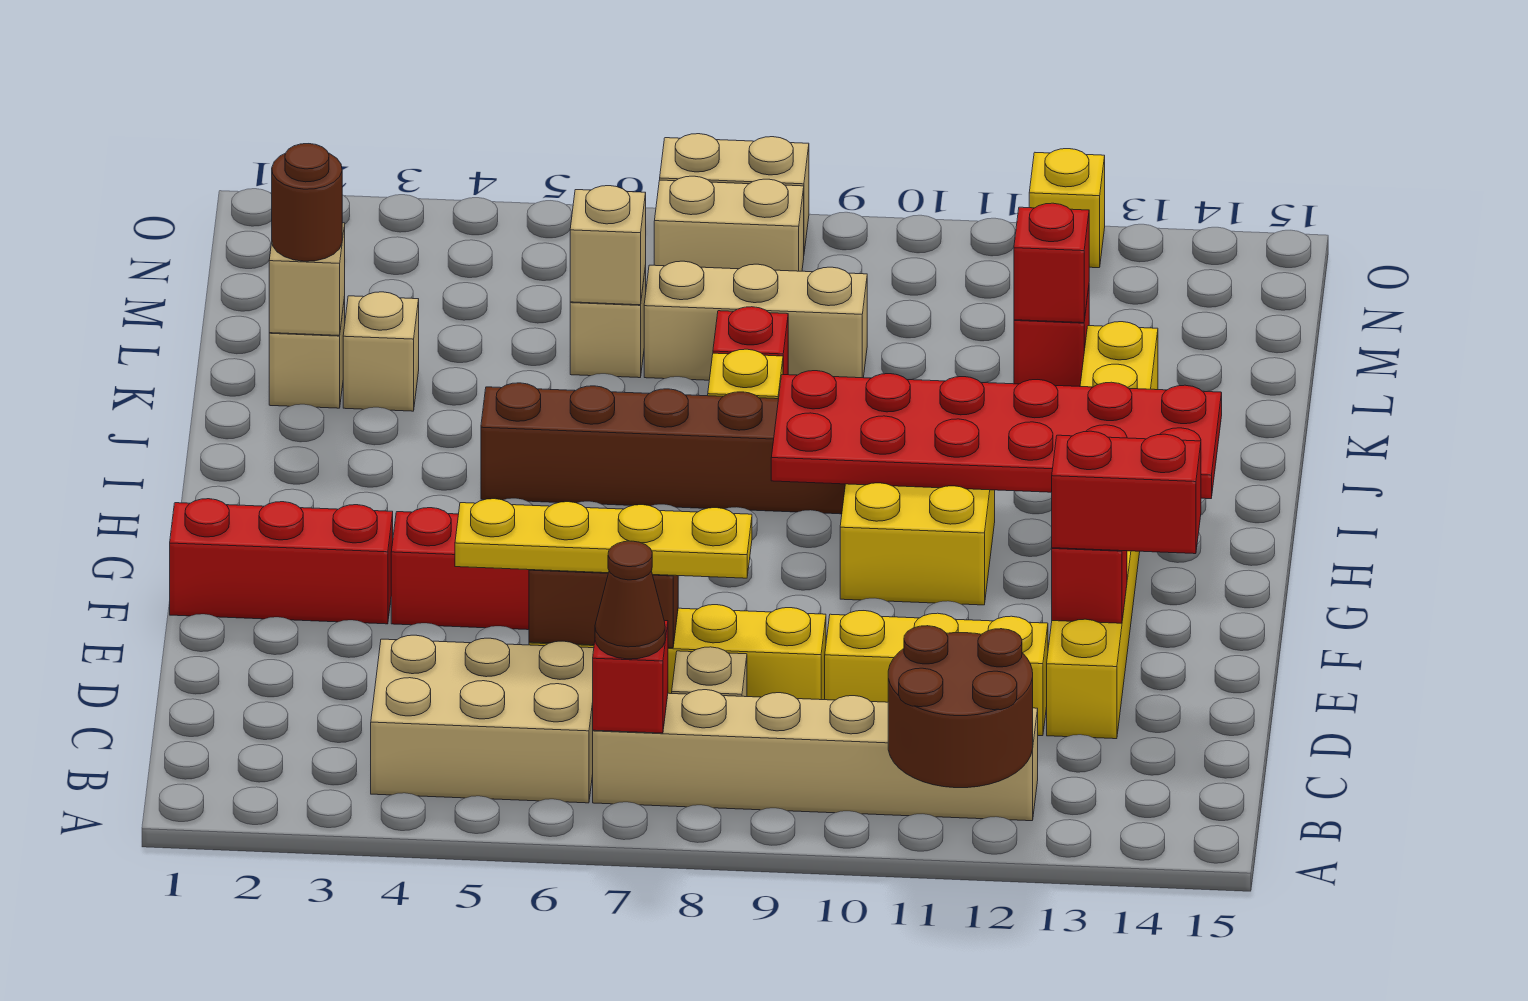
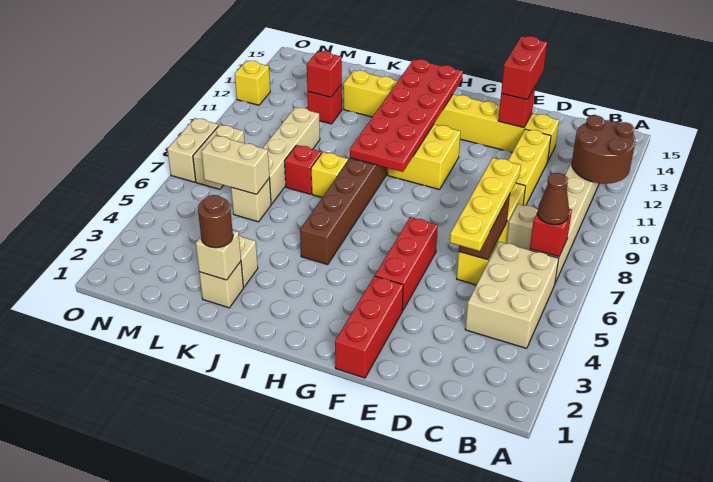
tan brick L6 level 2 -> tan brick L6:M6 level 2
tan brick L7:L9 level 1 -> tan brick L7:L10 level 1

